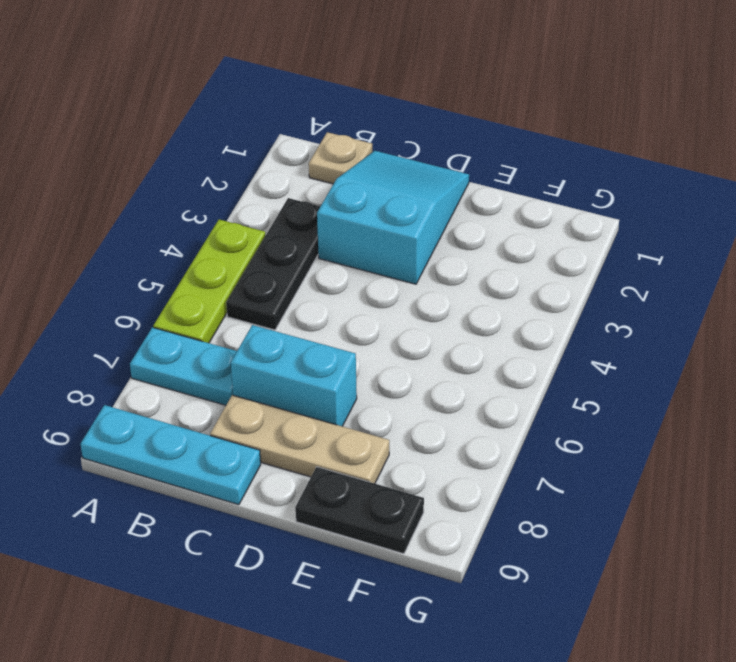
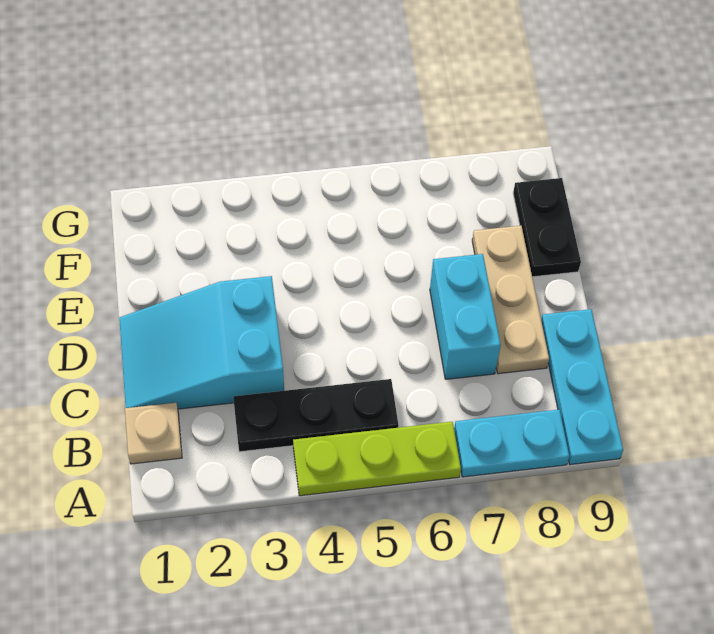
cyan plate A7:B7 level 1 -> cyan plate A7:A8 level 1

